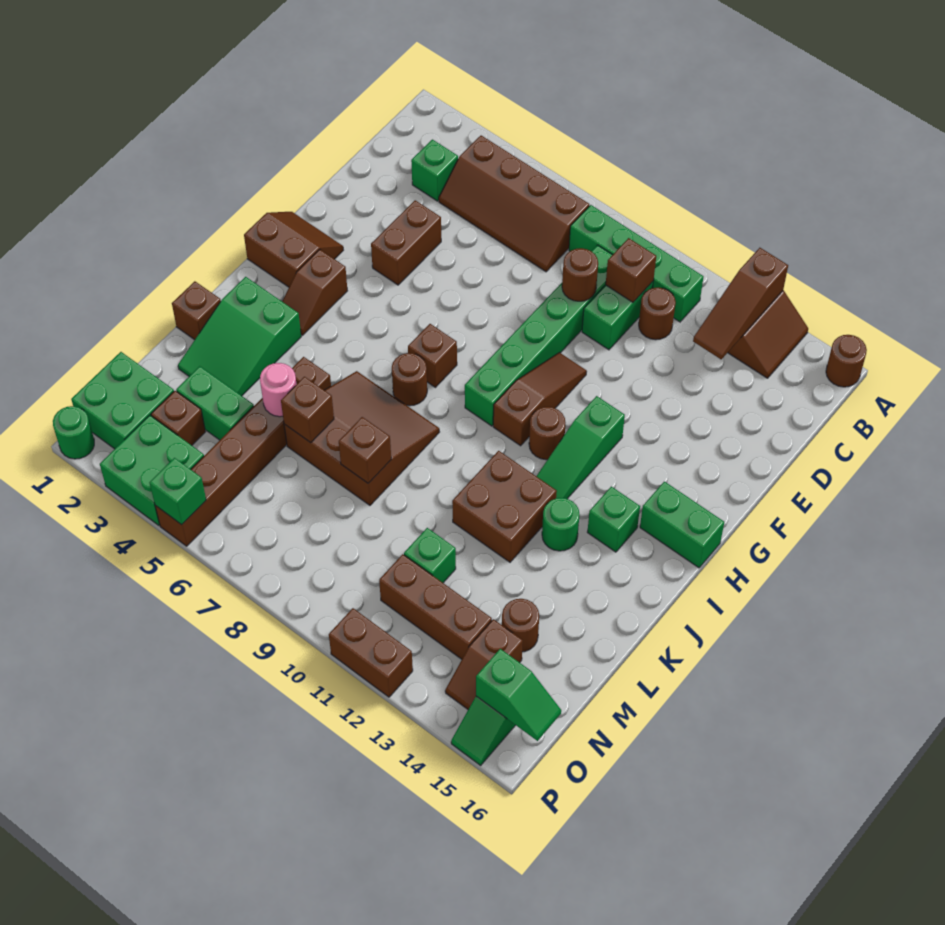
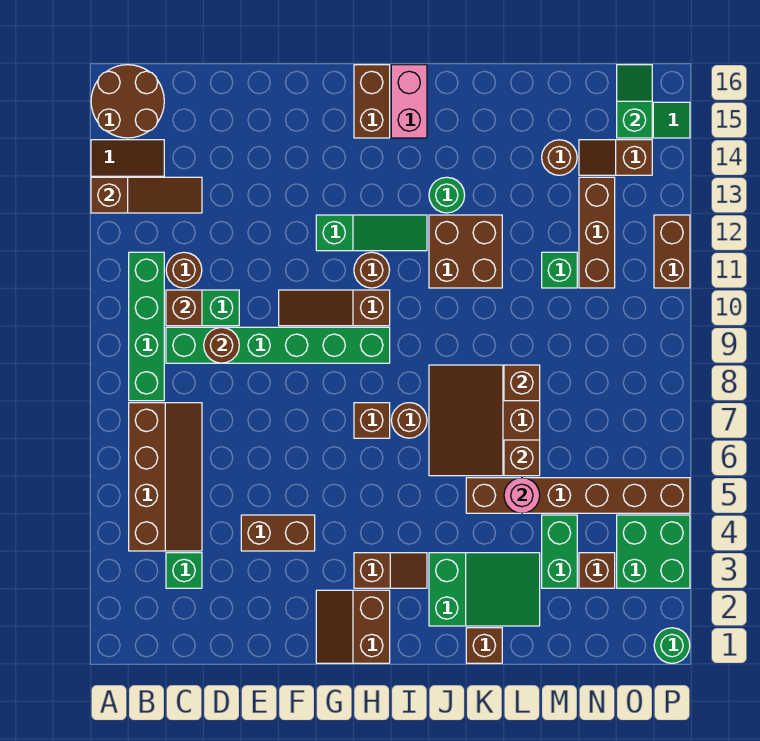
brown round brick A16 level 1 -> brown round brick A15:B16 level 1
green brick H15:H16 level 1 -> brown brick H15:H16 level 1
green brick I14 level 1 -> none
none -> pink brick I15:I16 level 1
green brick N1:O2 level 1 -> none
brown slope N14:O14 level 1 top N -> brown slope N14:O14 level 1 top O
green brick P5 level 2 -> none

